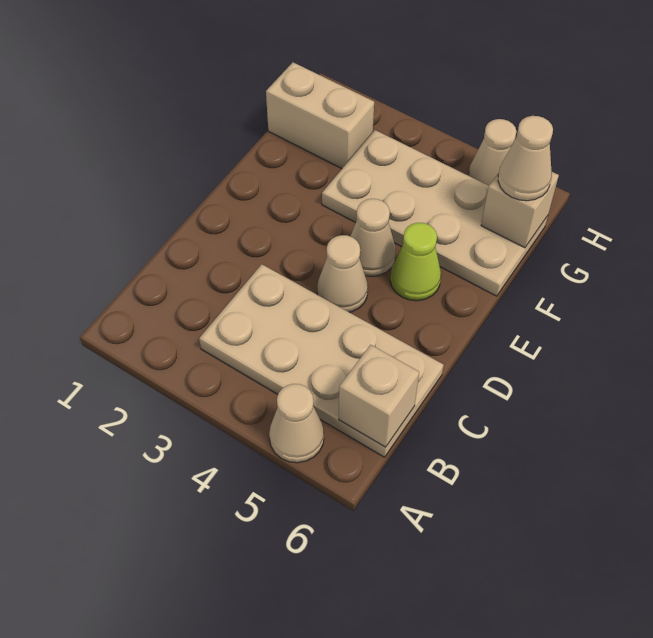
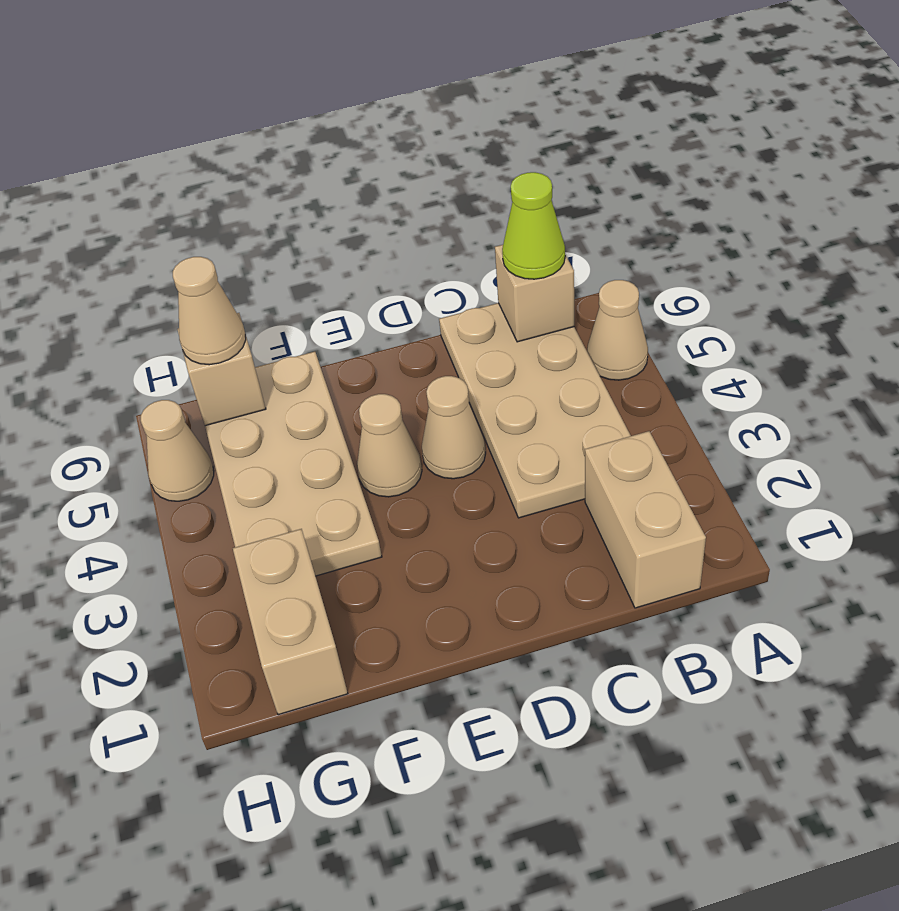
none -> tan brick B1:B2 level 1
lime cone E5 level 1 -> lime cone B6 level 3

